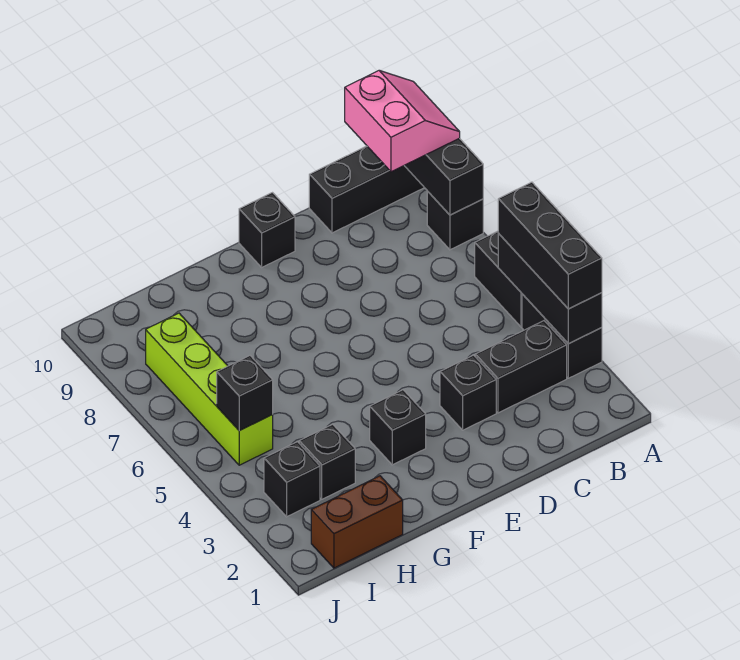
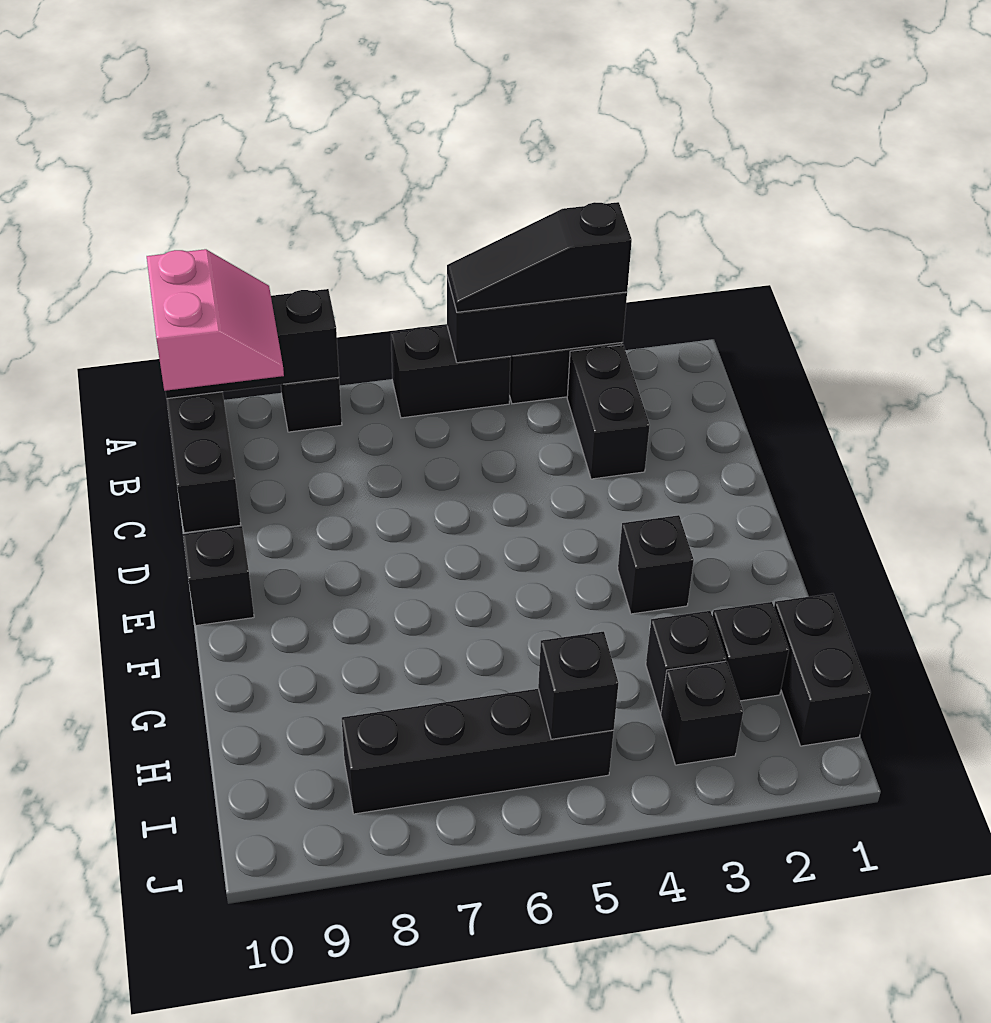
black brick A3:A5 level 3 -> black slope A3:A5 level 3 top 3
pink slope A9:B10 level 3 top B -> pink slope A9:B10 level 3 top 10
black brick D3 level 1 -> black brick H2 level 1
brown brick H1:I1 level 1 -> black brick H1:I1 level 1
lime brick I5:I8 level 1 -> black brick I5:I8 level 1

